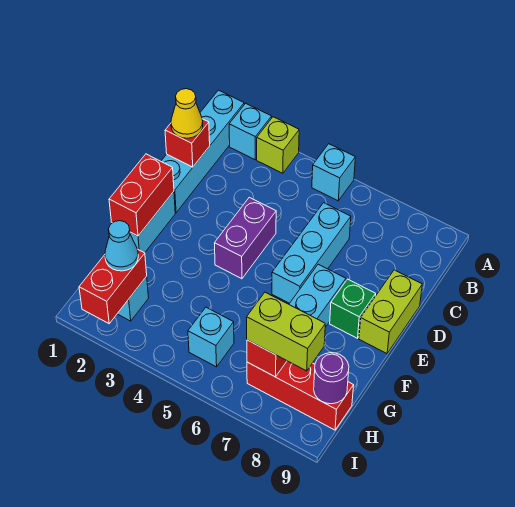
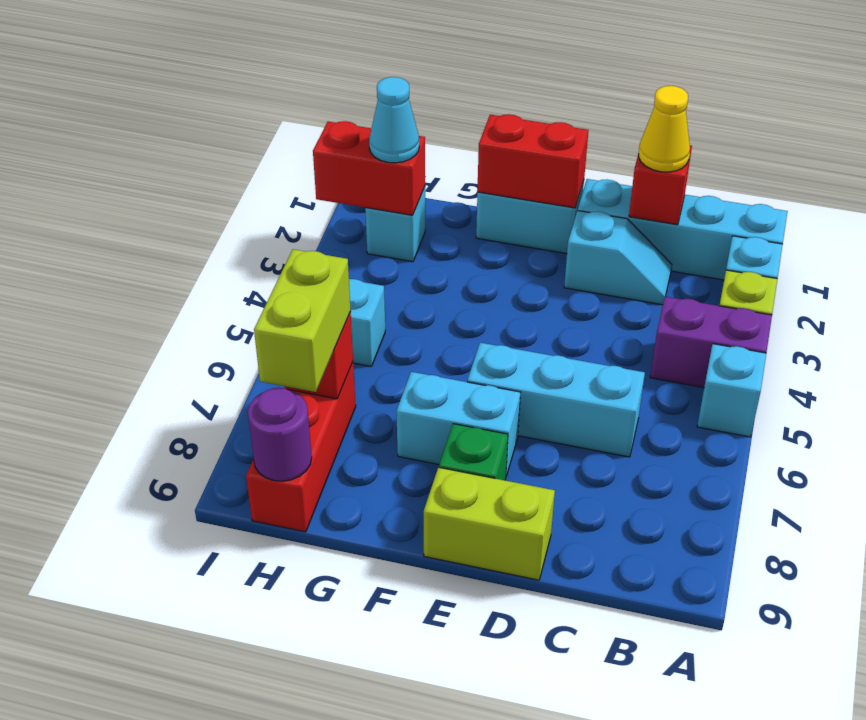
none -> cyan slope C2:D2 level 1 top D
purple brick D4:E4 level 1 -> purple brick A4:B4 level 1

